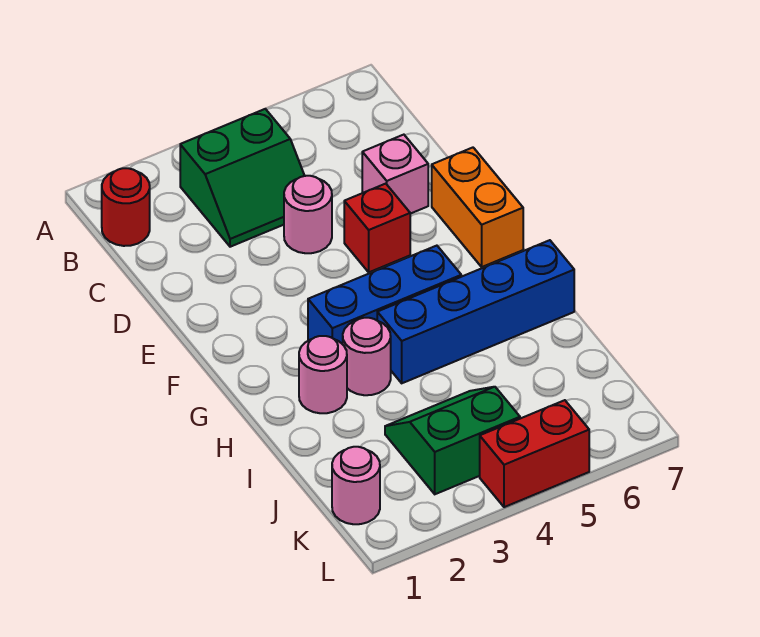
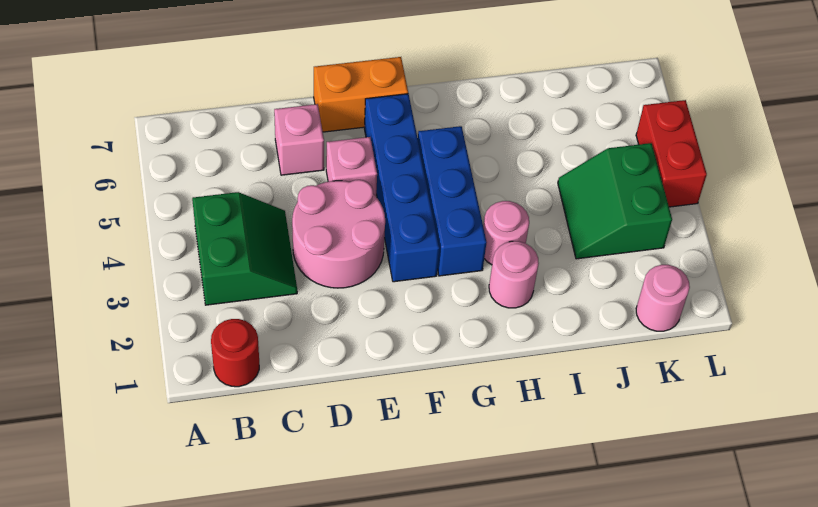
pink round brick D4 level 1 -> pink round brick D3:E4 level 1
red brick E5 level 1 -> pink brick E5 level 1
blue brick H4:H7 level 1 -> blue brick F3:F6 level 1

